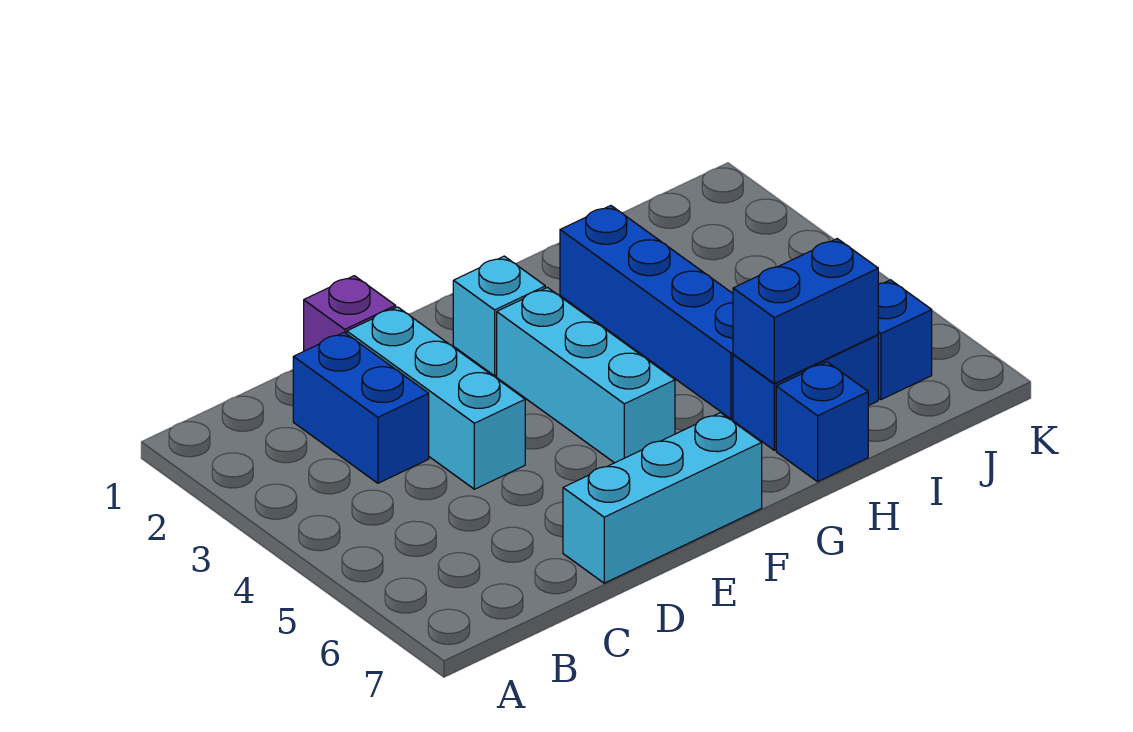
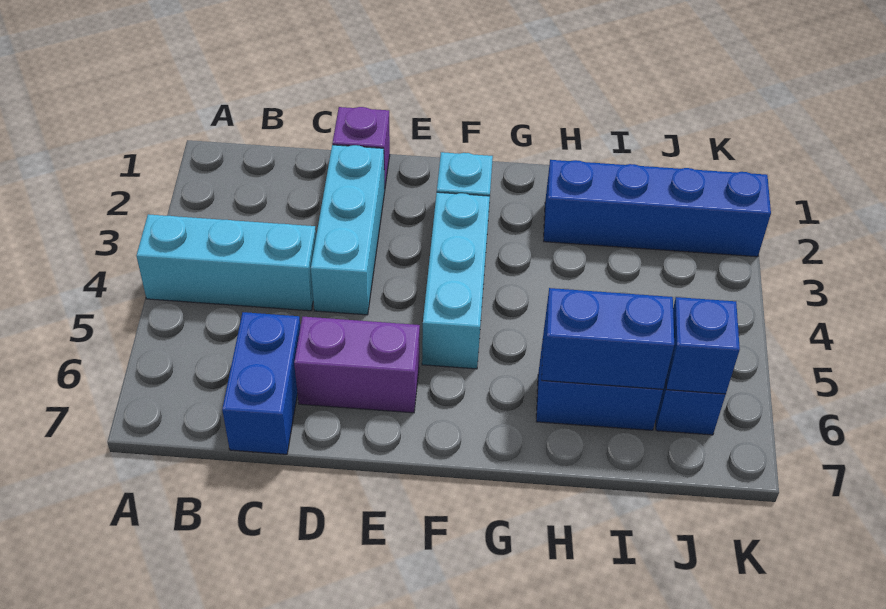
blue brick C2:C3 level 1 -> blue brick C6:C7 level 1
none -> purple brick D6:E6 level 1
cyan brick D7:F7 level 1 -> cyan brick A4:C4 level 1
blue brick H2:H5 level 1 -> blue brick H2:K2 level 1
blue brick H7 level 1 -> blue brick J6 level 2

